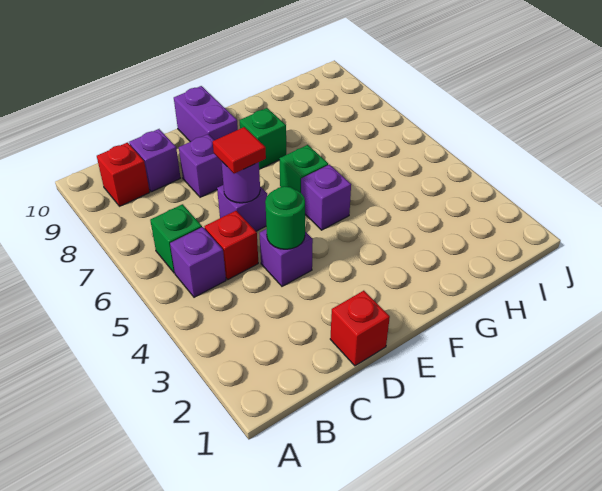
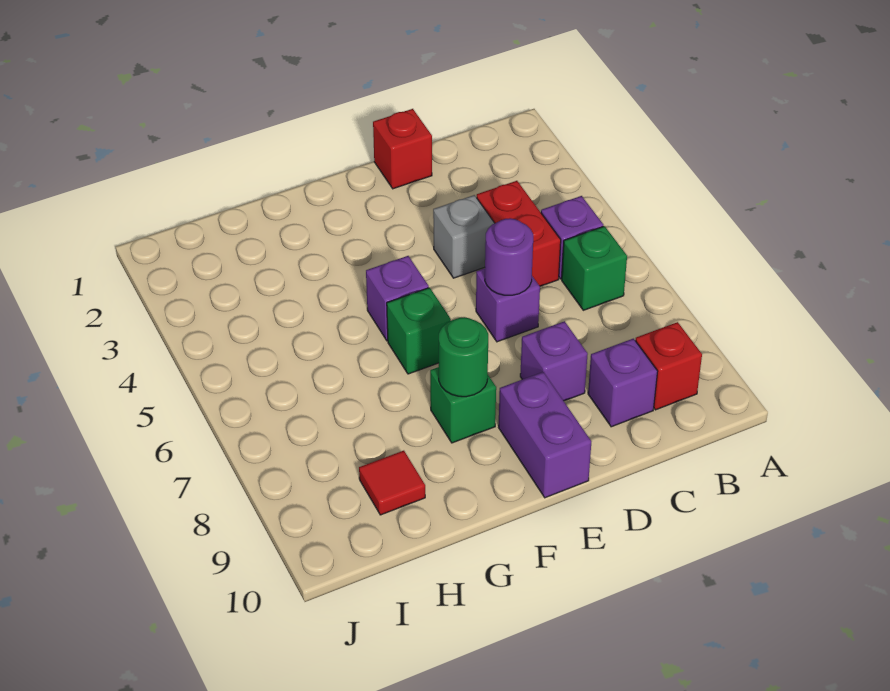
red brick C5 level 1 -> red brick C4:C5 level 1
purple brick D4 level 1 -> grey brick D4 level 1
green round brick D4 level 2 -> green round brick F8 level 2
red tile D6 level 3 -> red tile H9 level 1

